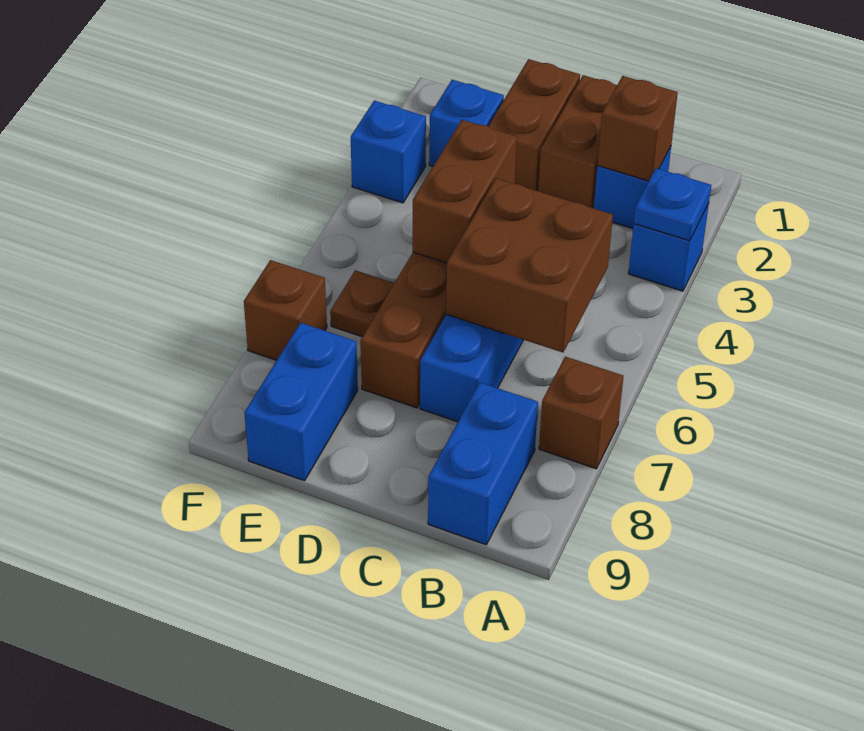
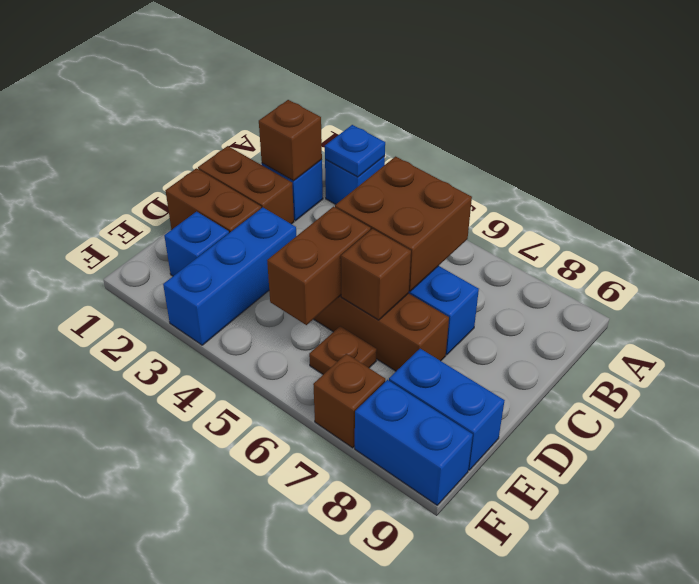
brown brick A7 level 1 -> brown brick D6 level 2
blue brick B8:B9 level 1 -> blue brick F8:F9 level 1
brown brick D4:D5 level 2 -> brown brick D5:E5 level 2
blue brick F3 level 1 -> blue brick D3:F3 level 1

